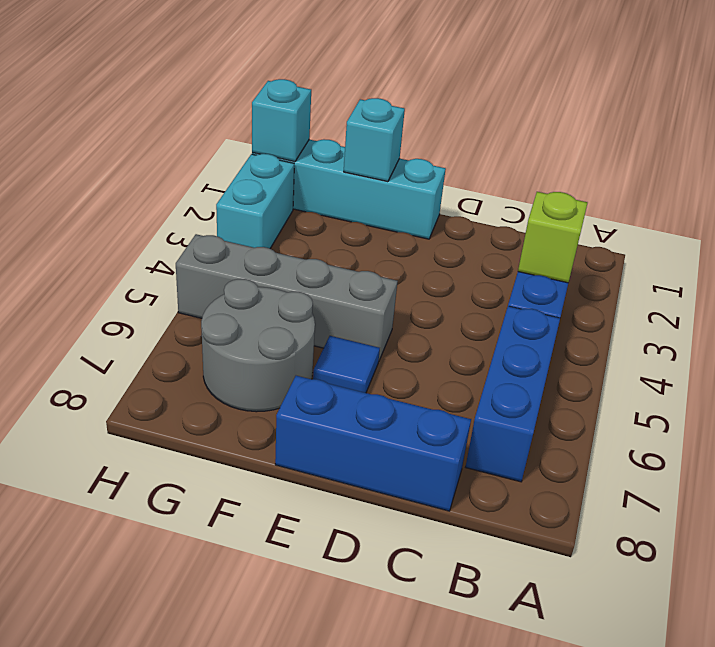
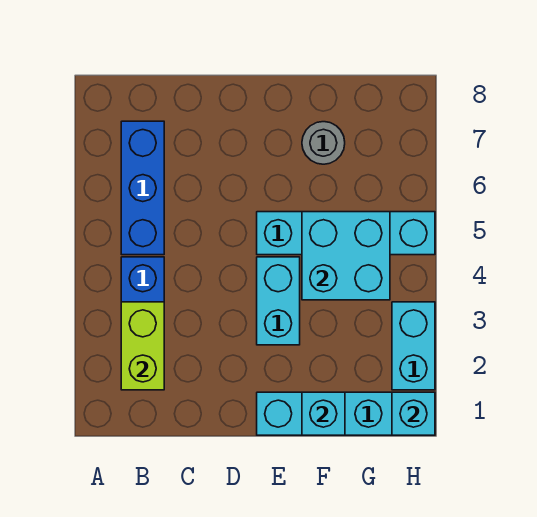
lime brick B3 level 2 -> lime brick B2:B3 level 2
blue brick C8:E8 level 1 -> none
none -> cyan brick E3:E4 level 1
grey brick E5:H5 level 1 -> cyan brick E5:H5 level 1
blue tile E6 level 1 -> none
none -> cyan brick F4:G5 level 2
grey round brick F6:G7 level 1 -> grey round brick F7 level 1

